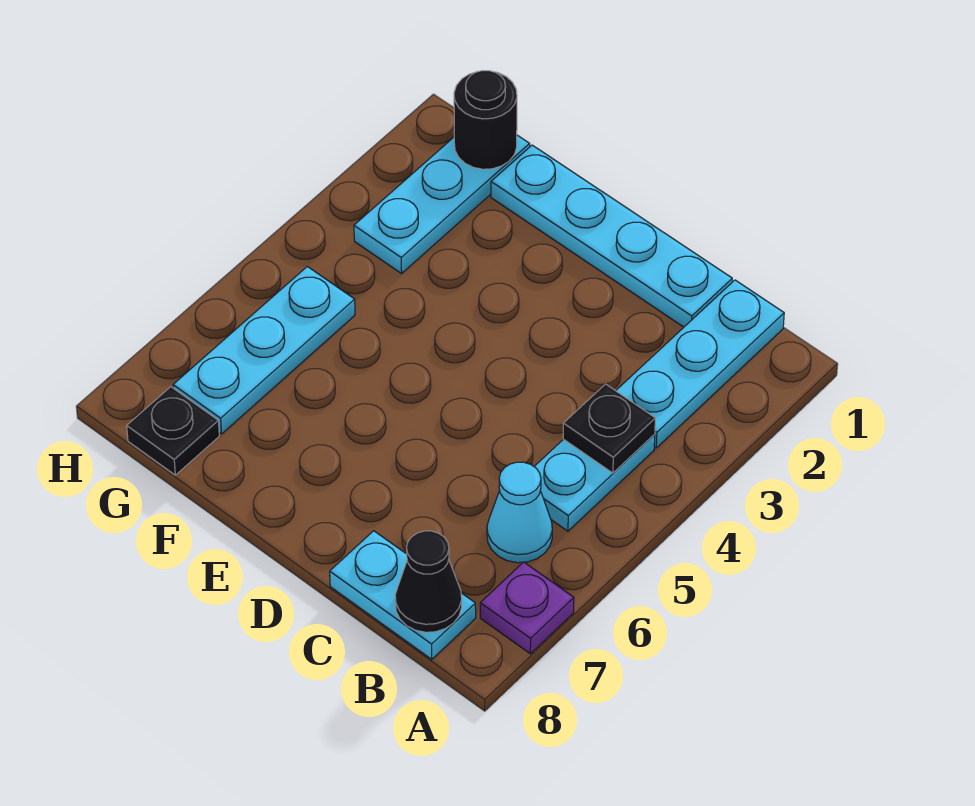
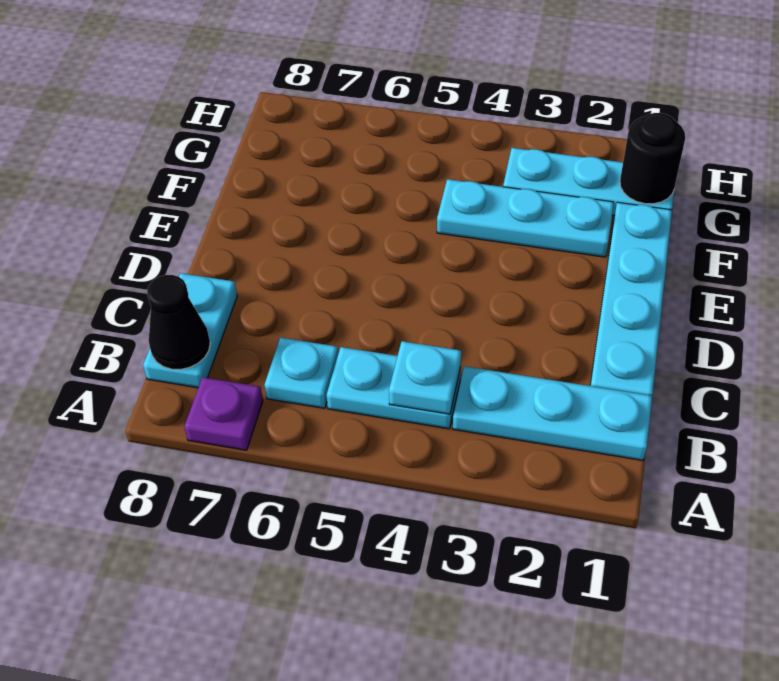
black plate B4 level 2 -> cyan plate B4 level 2
cyan cone B6 level 1 -> cyan plate B6 level 1
cyan plate G5:G7 level 1 -> cyan plate F2:F4 level 1
black plate G8 level 1 -> none

